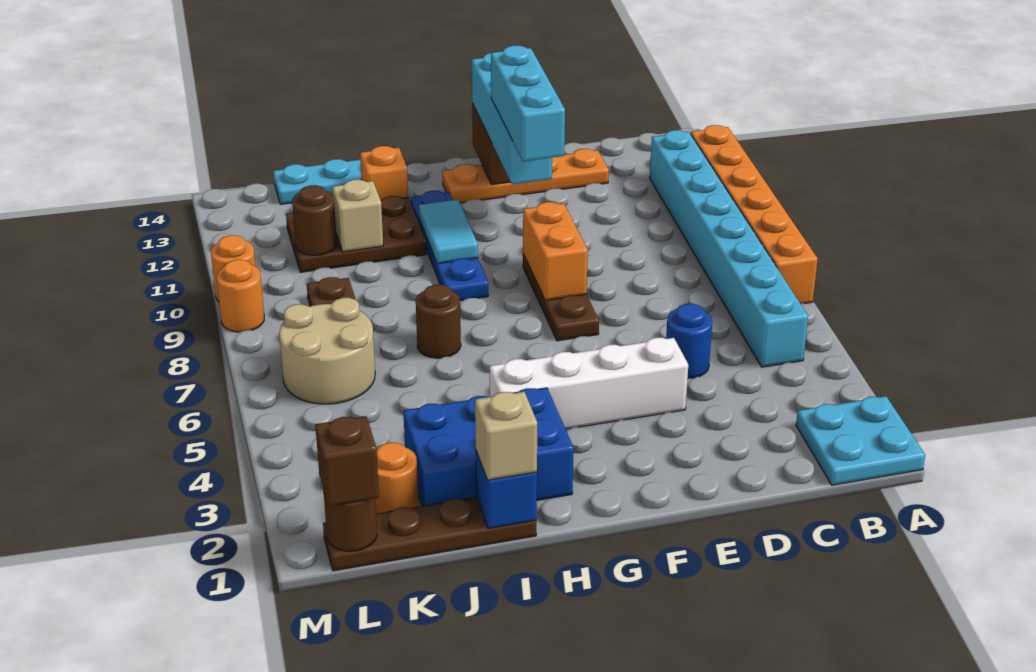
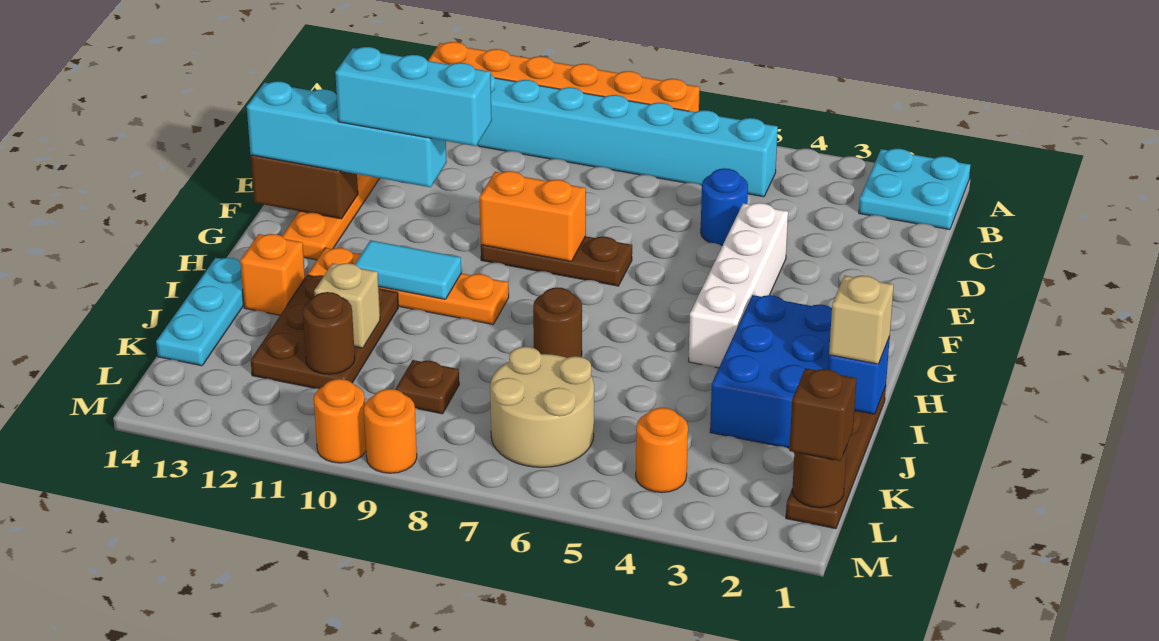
blue plate H9:H12 level 1 -> orange plate H9:H12 level 1
orange round brick K2 level 1 -> orange round brick L4 level 1

